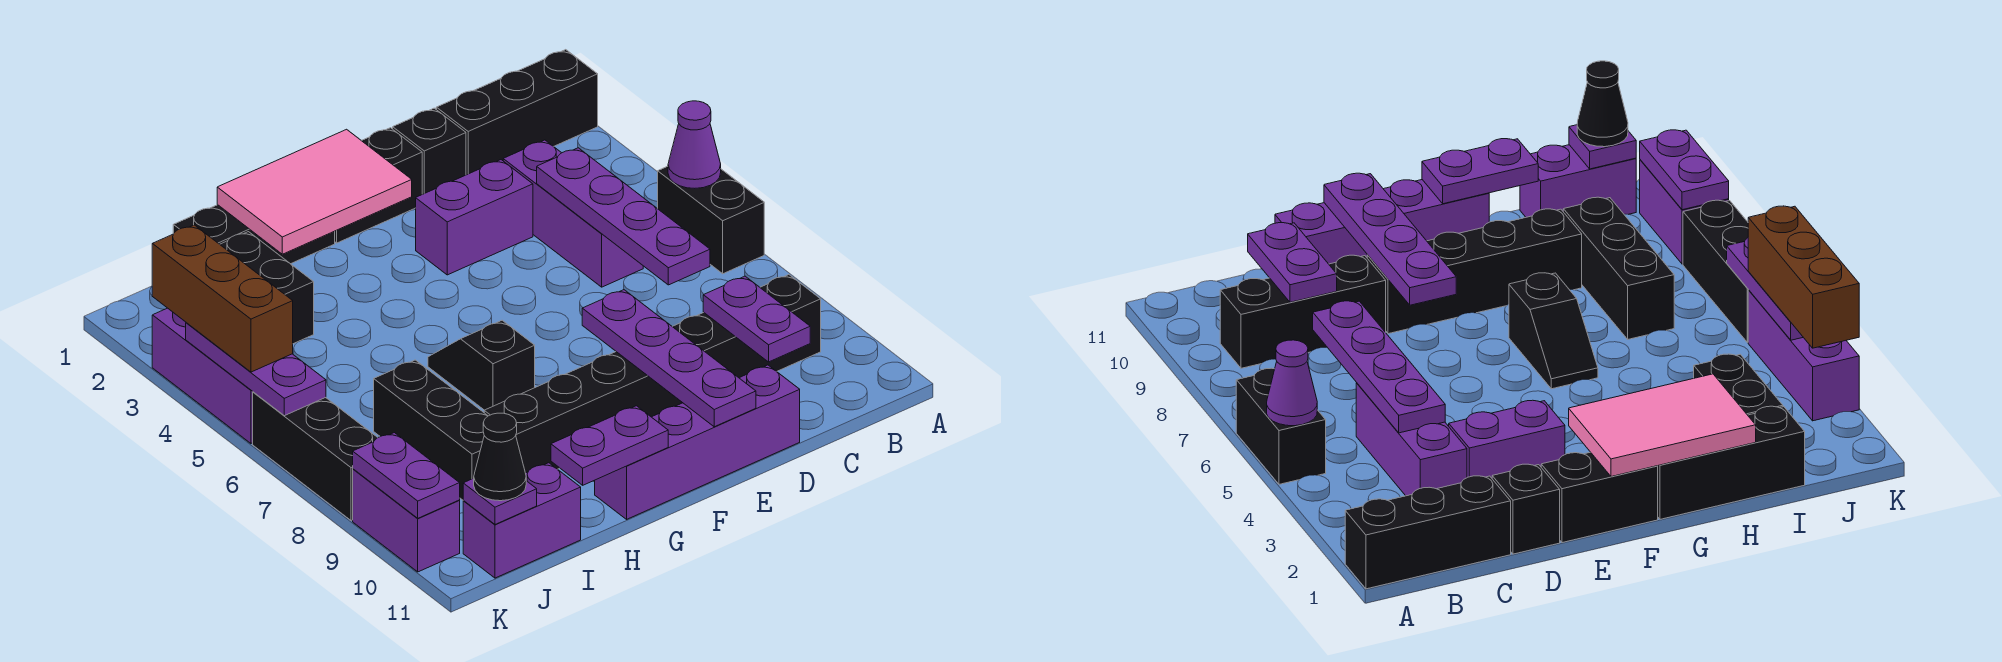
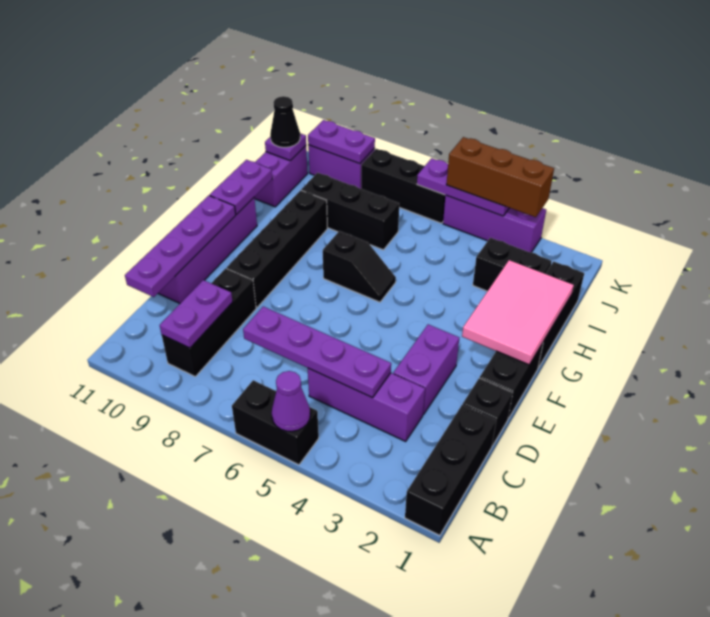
purple plate C9:C10 level 2 -> purple plate B9:C9 level 2
purple plate E8:E11 level 2 -> purple plate C11:F11 level 2

